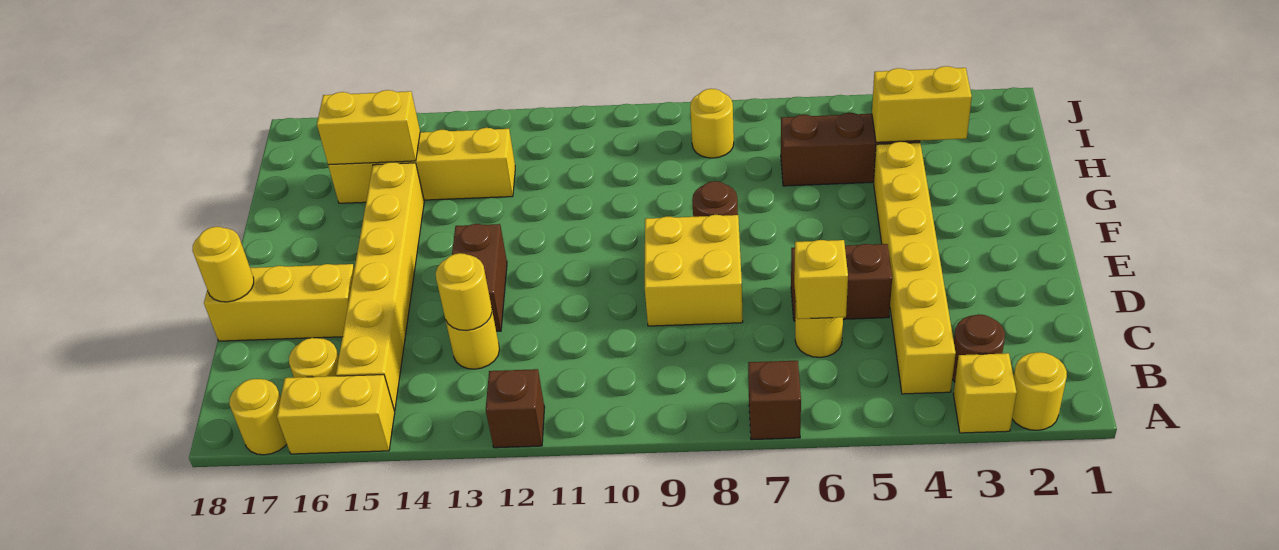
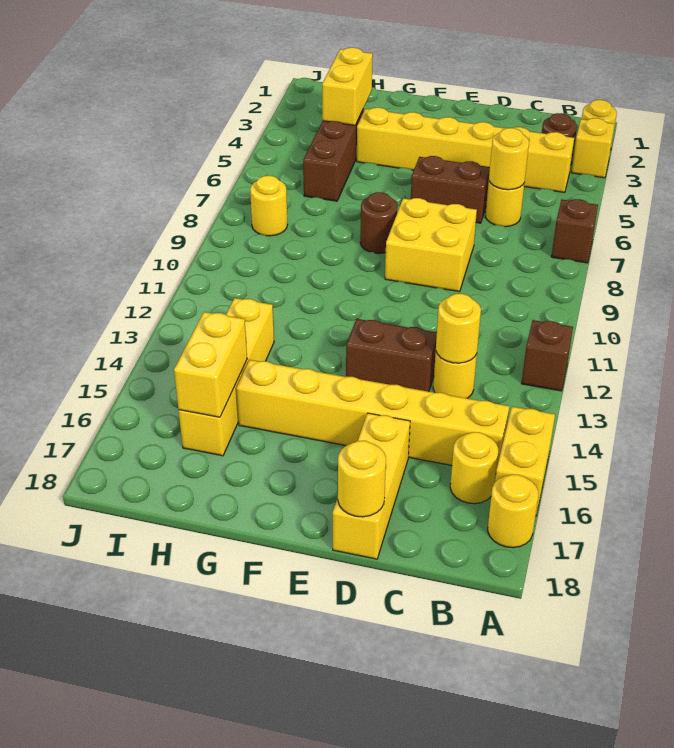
yellow brick C6 level 2 -> yellow round brick C6 level 2
brown brick D5:D6 level 1 -> brown brick D6:E6 level 1

